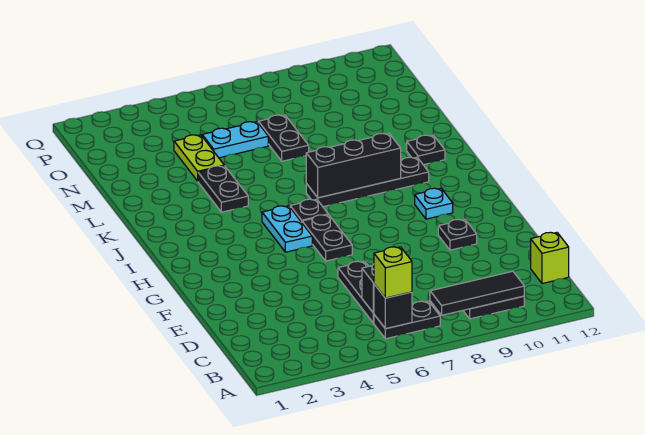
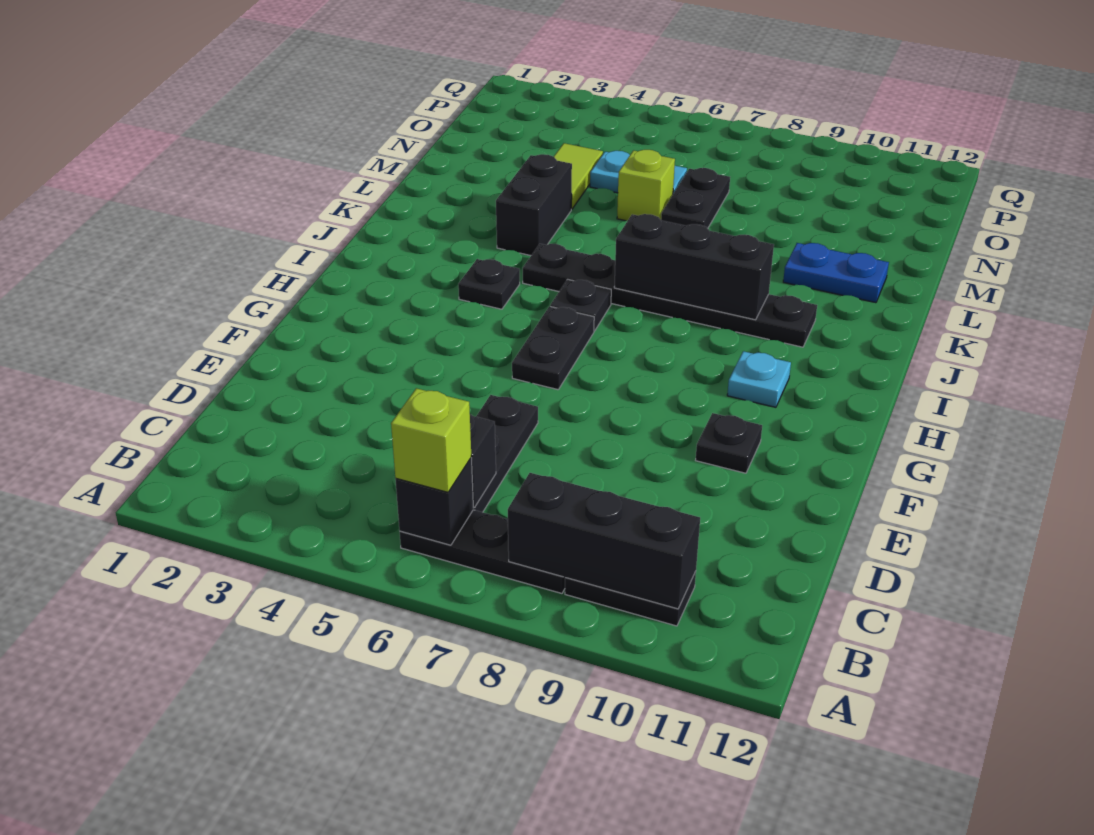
black plate B6:B7 level 1 -> black plate B6:B8 level 1
black tile B8:B10 level 2 -> black brick B8:B10 level 2
lime brick C12 level 1 -> lime brick M6 level 1
cyan plate H5:I5 level 1 -> none
black plate J7:J10 level 1 -> black plate J5:J10 level 1
black plate K4:L4 level 1 -> black brick K4:L4 level 1
black plate K11 level 1 -> black plate I4 level 1
none -> blue plate L10:L11 level 1
lime plate M4:N4 level 1 -> lime tile M4:N4 level 1

